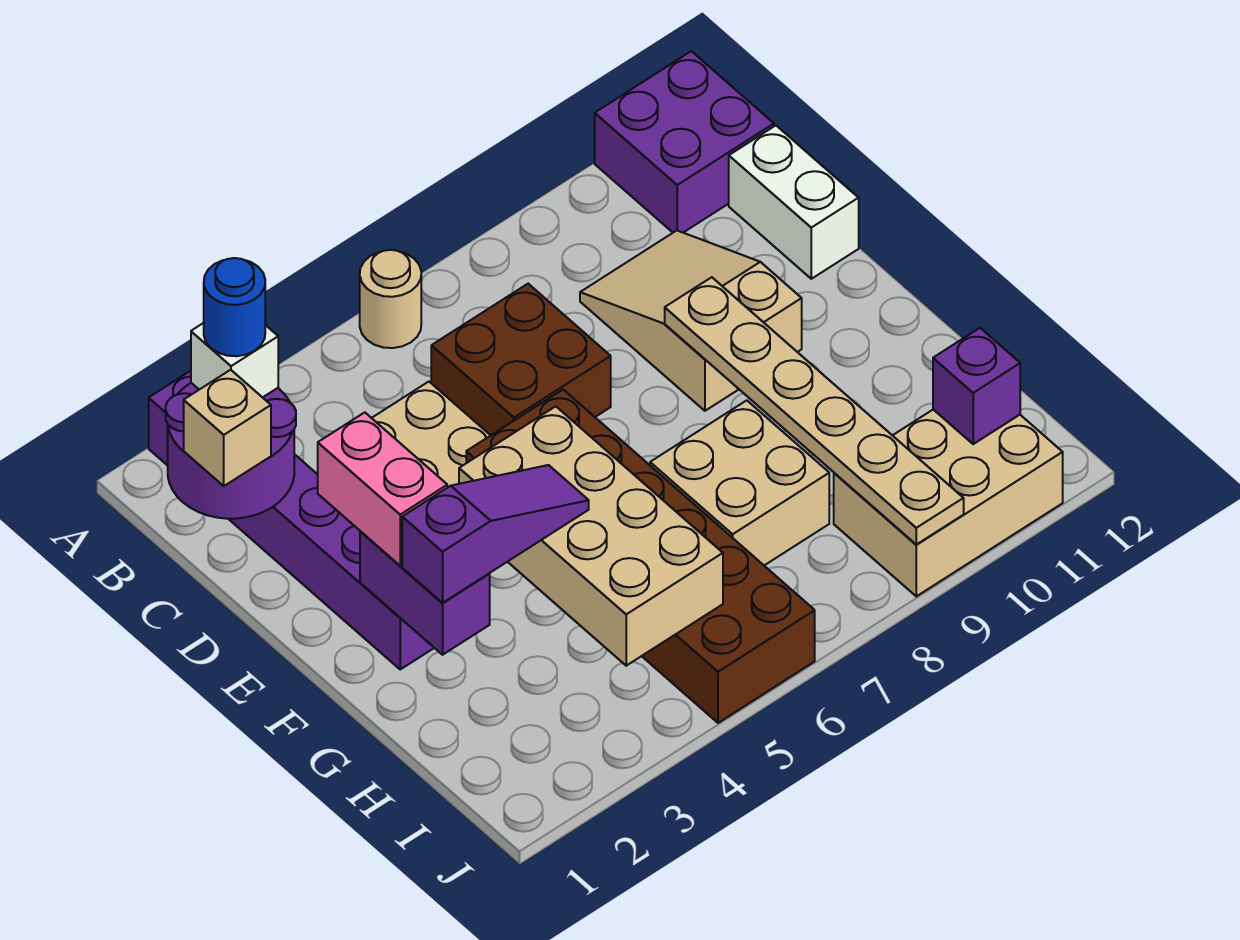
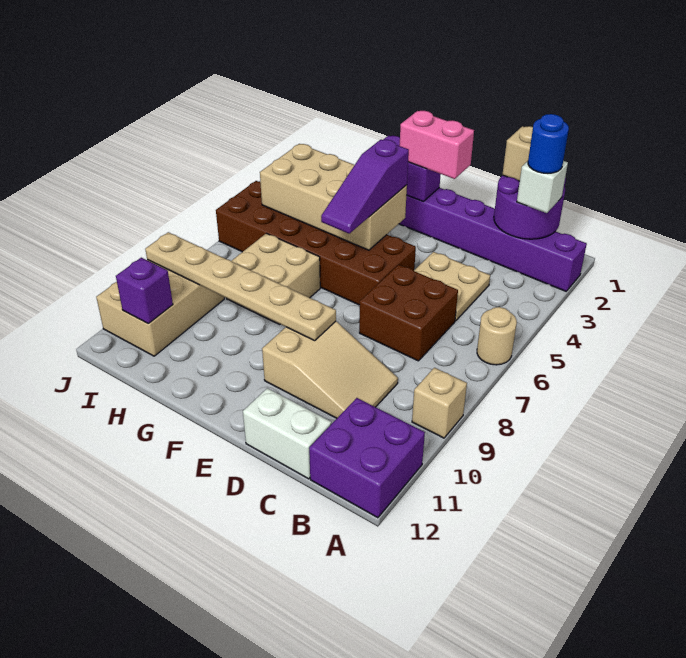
none -> tan brick A9 level 1
purple slope G2:G4 level 3 top 2 -> purple slope F4:F6 level 3 top 4

